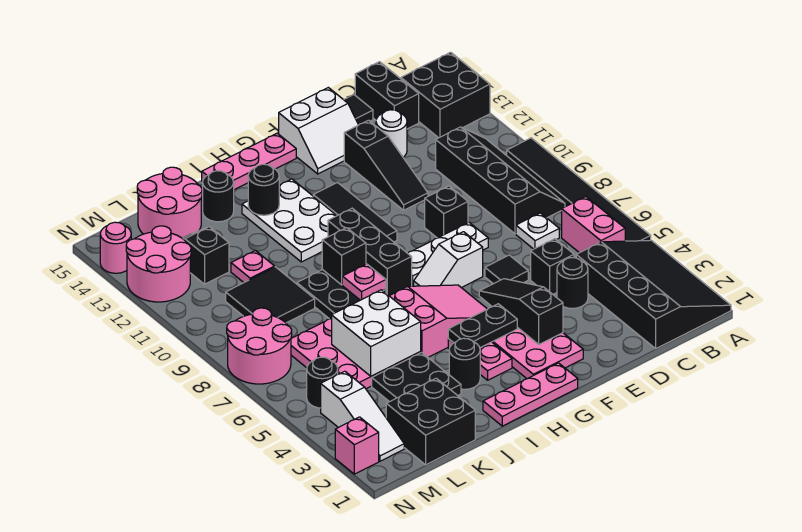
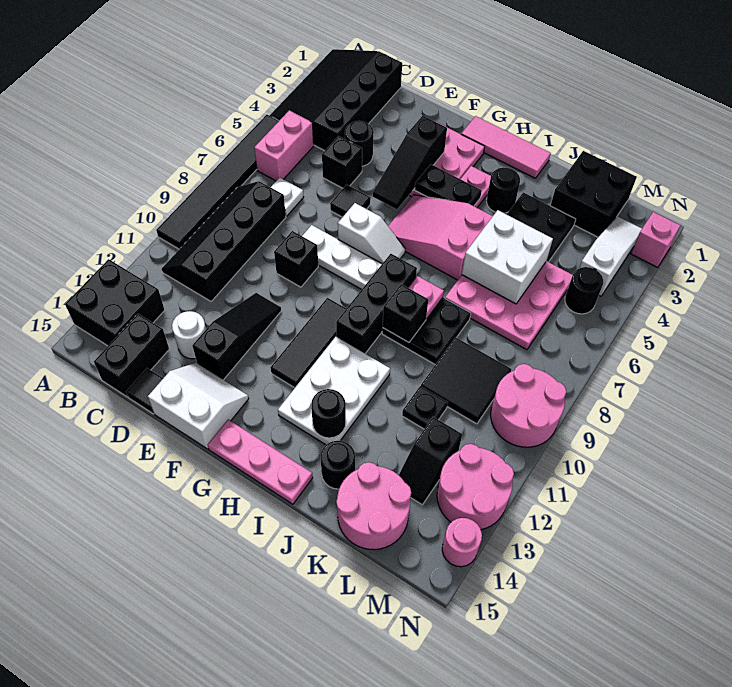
pink plate G1:I1 level 1 -> pink tile G1:I1 level 1
pink plate K11 level 1 -> black plate K11 level 1
pink round brick M7:N8 level 1 -> pink round brick M9:N10 level 1

